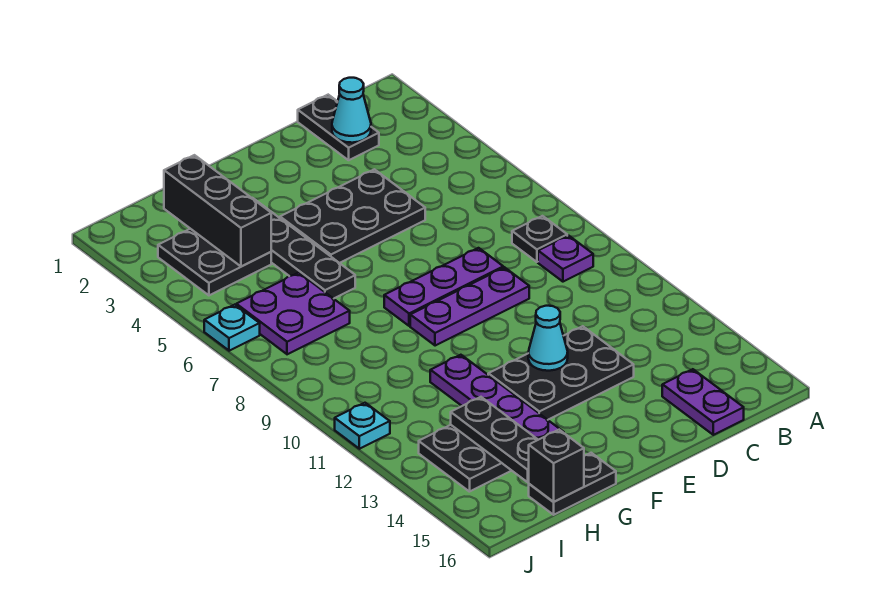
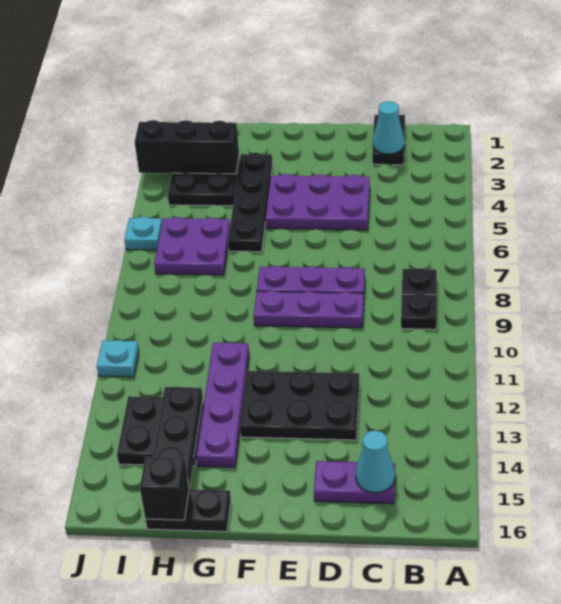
purple plate B9 level 1 -> black plate B9 level 1
purple plate C15:C16 level 1 -> purple plate C15:D15 level 1
black plate D4:F5 level 1 -> purple plate D4:F5 level 1
cyan cone E12 level 2 -> cyan cone C15 level 2
black brick H2:H4 level 2 -> black brick H3:J3 level 2

